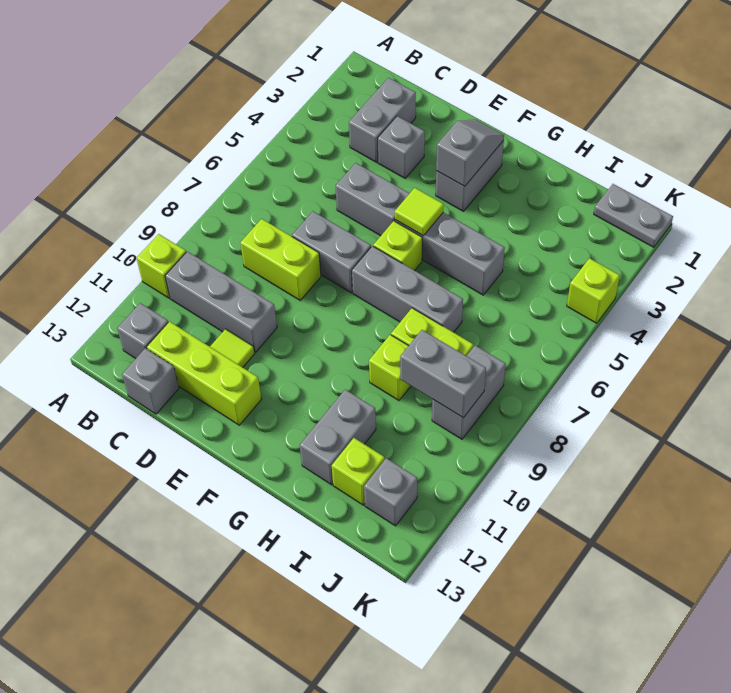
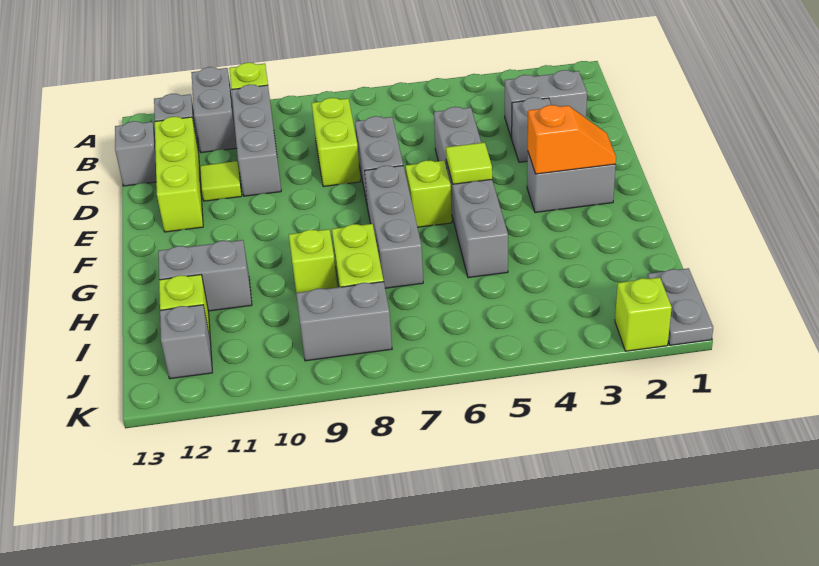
grey slope F2:F3 level 2 top 3 -> orange slope F2:F3 level 2 top 3
grey brick I9:J9 level 2 -> grey brick A11:B11 level 1
lime brick K4 level 1 -> lime brick K2 level 1

